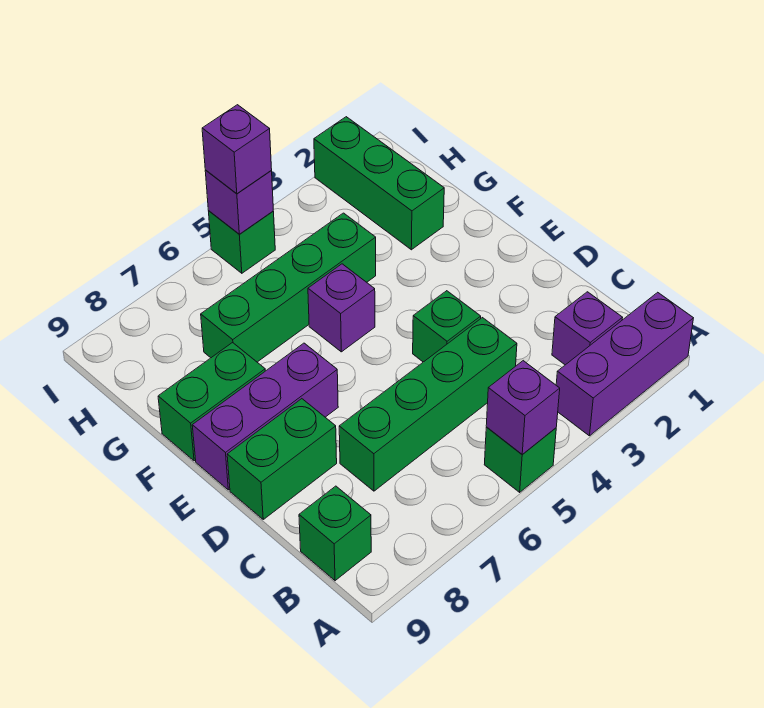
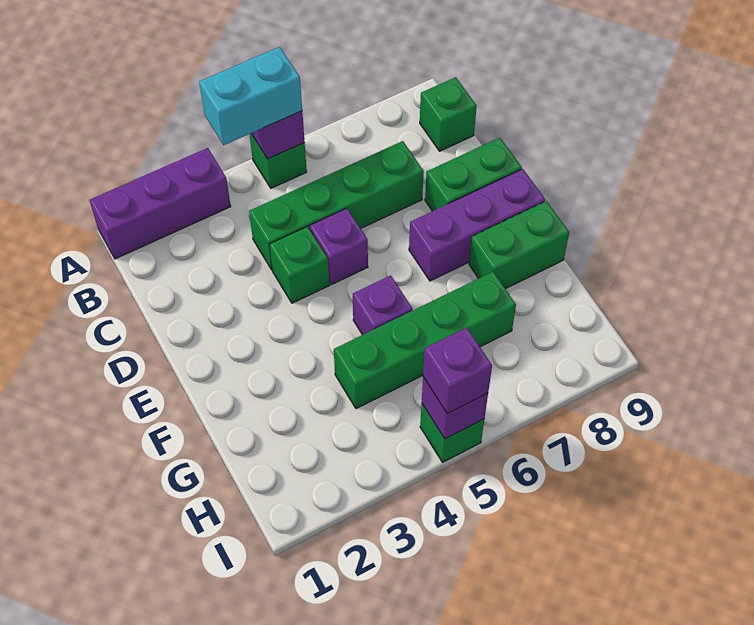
none -> cyan brick A4:A5 level 3
purple brick B2 level 1 -> purple brick D5 level 1
green brick G2:I2 level 1 -> none

